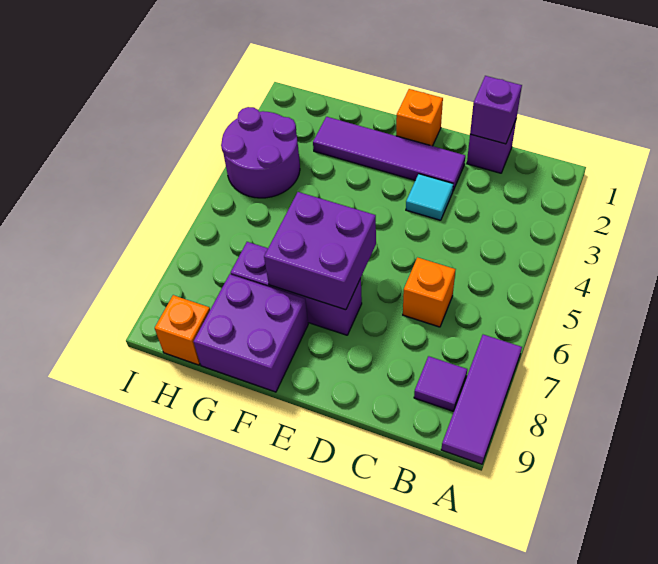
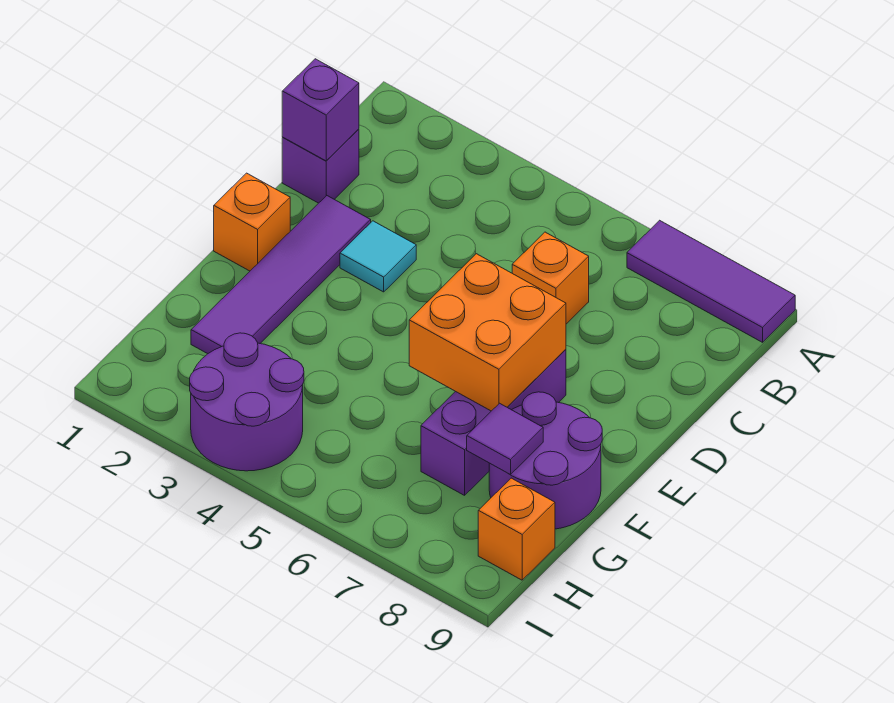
purple tile B8 level 1 -> purple tile G8 level 2
purple brick E6:F7 level 2 -> orange brick E6:F7 level 2
purple brick F8:G9 level 1 -> purple round brick F8:G9 level 1

